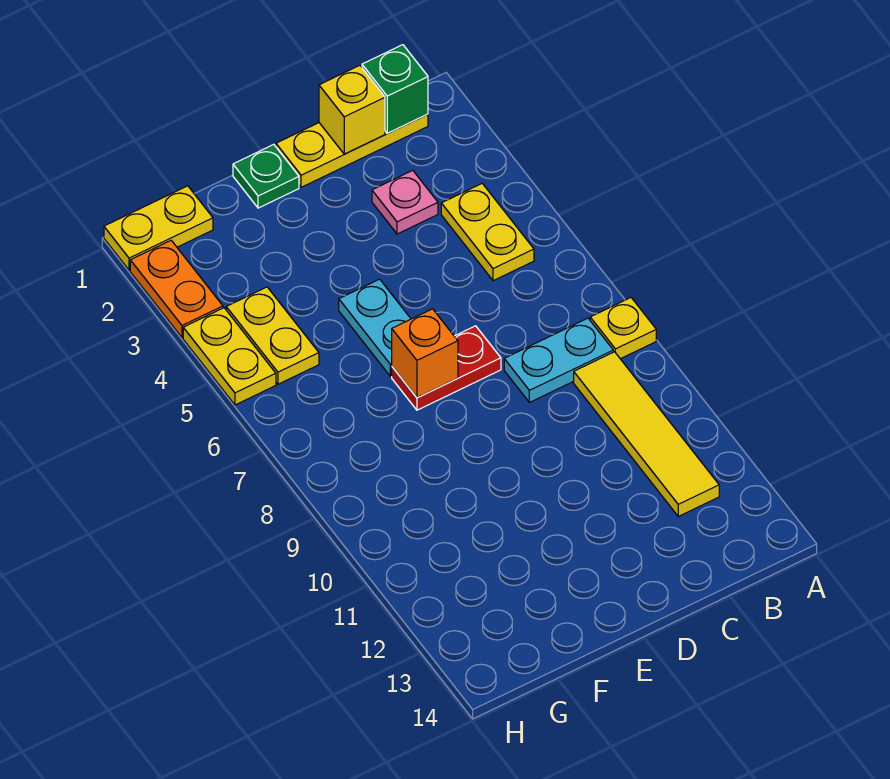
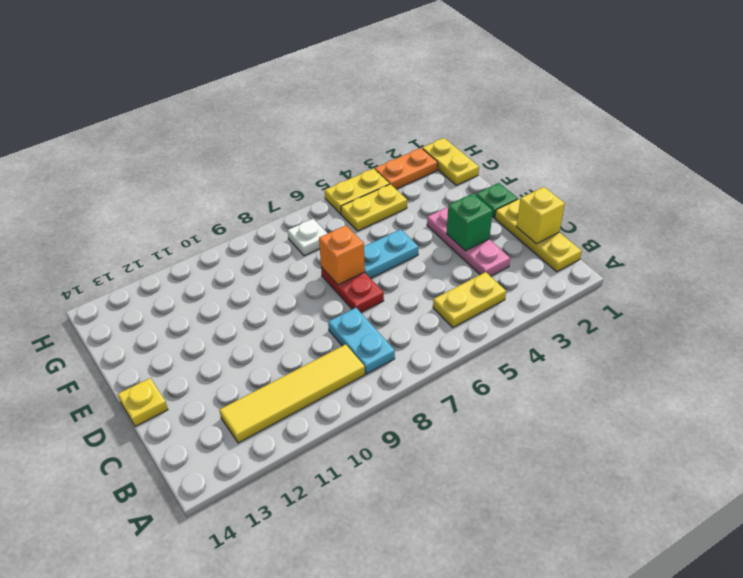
yellow plate A8 level 1 -> yellow plate D14 level 1
green brick B1 level 2 -> green brick D3 level 2
pink plate C3 level 1 -> pink plate C3:E3 level 1
none -> white plate G7 level 1

